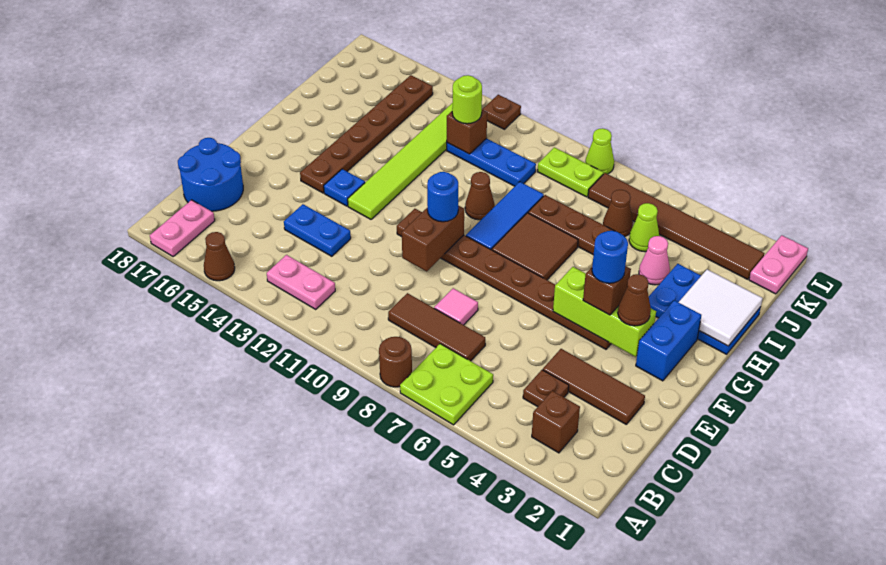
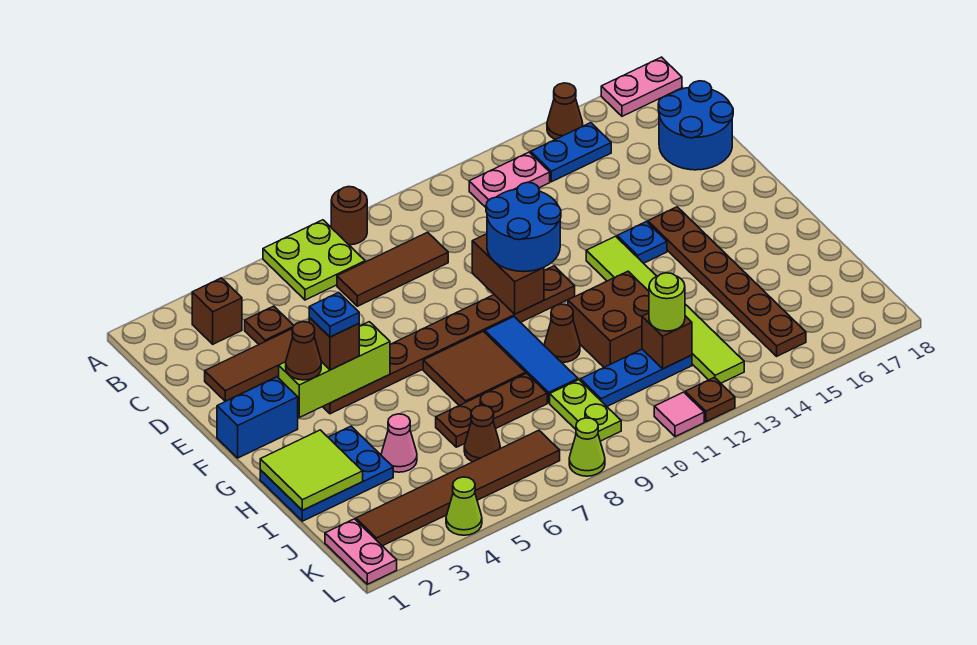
pink plate A17:B17 level 1 -> pink plate A17:A18 level 1
pink tile D8 level 1 -> pink tile L11 level 1
blue plate D13:D14 level 1 -> blue plate B14:B15 level 1
blue brick F2:G2 level 1 -> blue brick F1:F2 level 1
blue round brick F4 level 4 -> blue plate F4 level 4
blue round brick F10 level 3 -> blue round brick E10:F11 level 3
white tile H1:I2 level 2 -> lime tile H1:I2 level 2
none -> brown brick H11:I12 level 1
lime cone J5 level 1 -> lime cone L4 level 1
lime plate K8:K9 level 1 -> lime plate J9:K9 level 1

